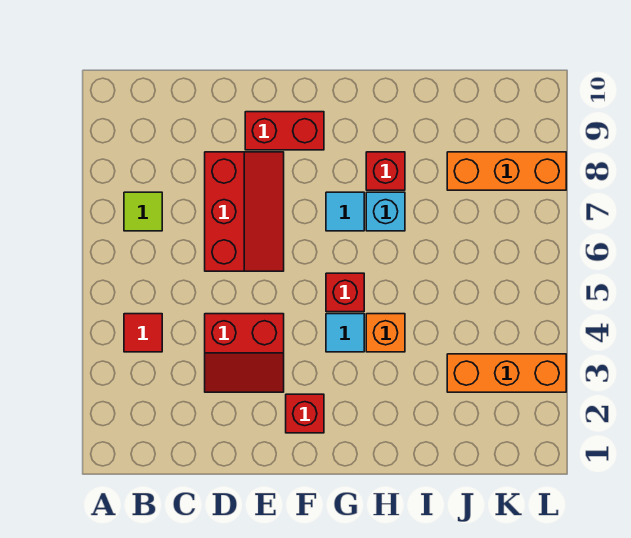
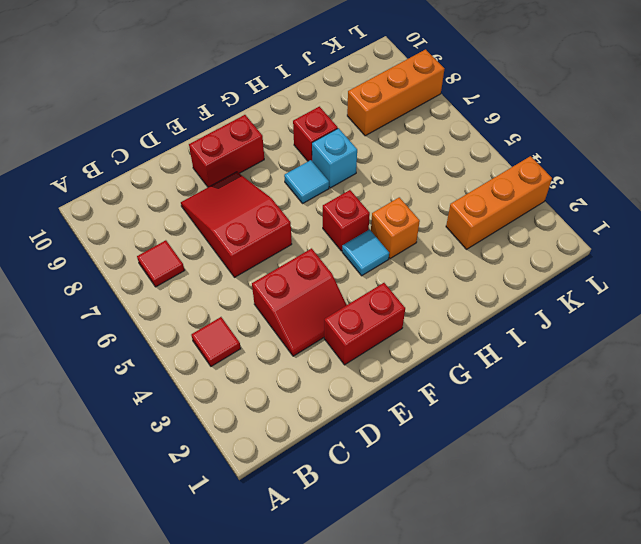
lime tile B7 level 1 -> red tile B7 level 1
red slope D6:E8 level 1 top D -> red slope D6:E8 level 1 top 6
red brick F2 level 1 -> red brick E2:F2 level 1

